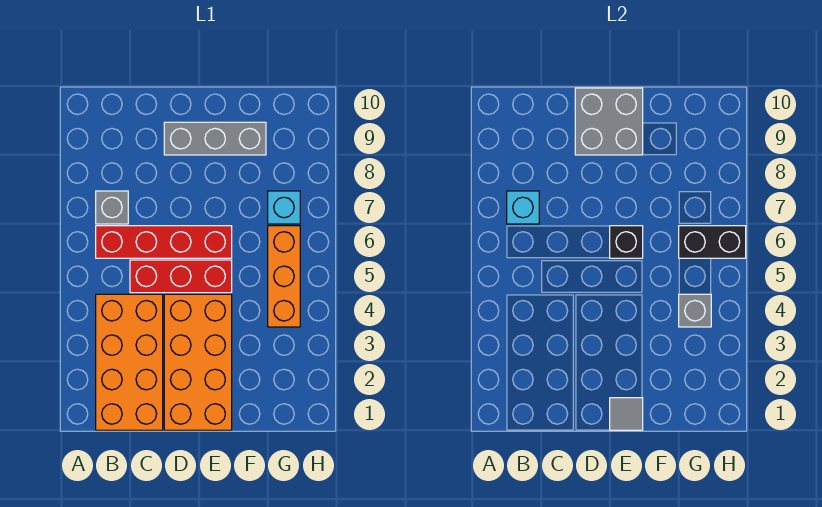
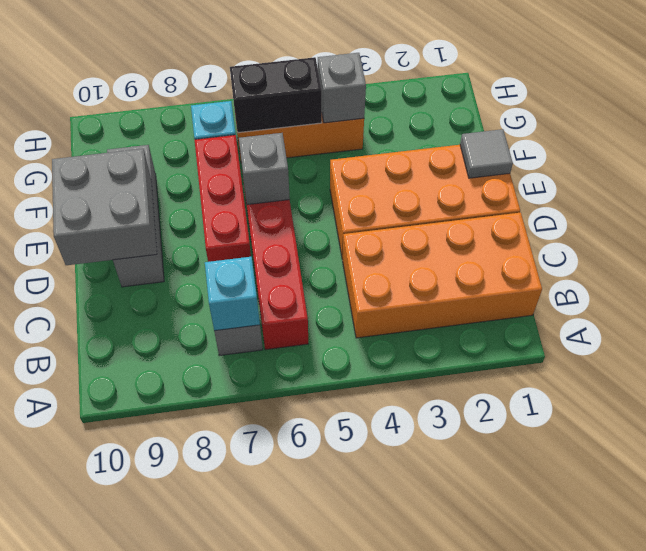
red brick C5:E5 level 1 -> red brick D7:F7 level 1
black brick E6 level 2 -> grey brick E6 level 2
black brick G6:H6 level 2 -> black brick G5:G6 level 2

